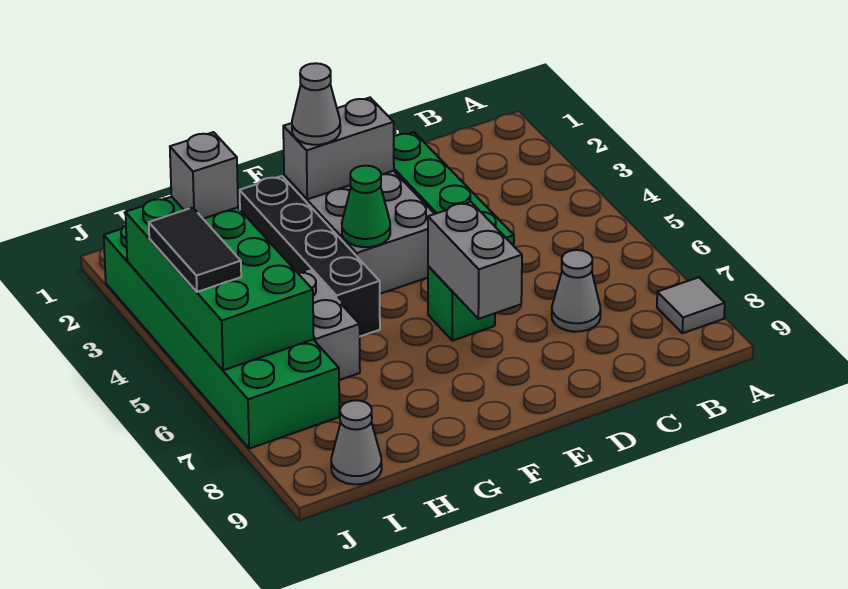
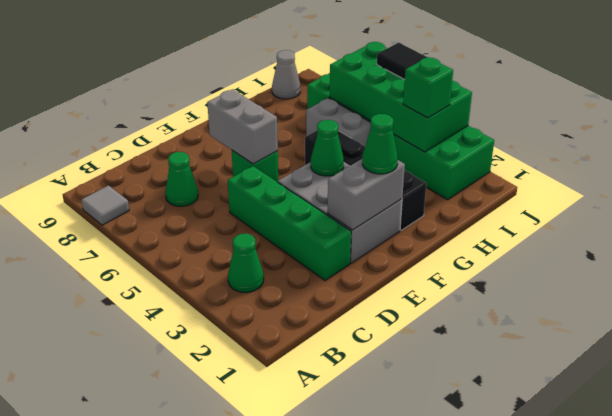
none -> green cone B3 level 1
grey cone C7 level 1 -> green cone C7 level 1
grey cone F2 level 3 -> green cone F2 level 3
grey brick I3 level 3 -> green brick I3 level 3

